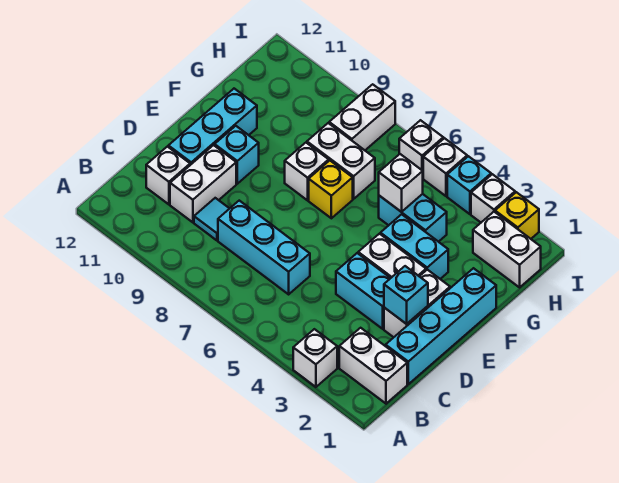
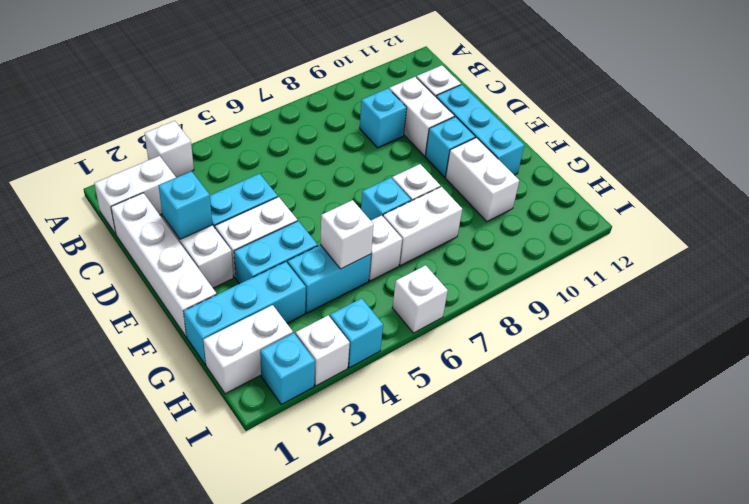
cyan brick C1:F1 level 1 -> white brick C1:F1 level 1
cyan brick C6:C8 level 1 -> cyan brick G1:G3 level 1
cyan tile C9 level 1 -> cyan brick C9 level 1
yellow brick F7 level 1 -> cyan brick F7 level 1
white brick H8:I8 level 1 -> white brick F10:G10 level 1
yellow brick I2 level 1 -> cyan brick I2 level 1
white brick I5 level 1 -> white brick G6 level 1

